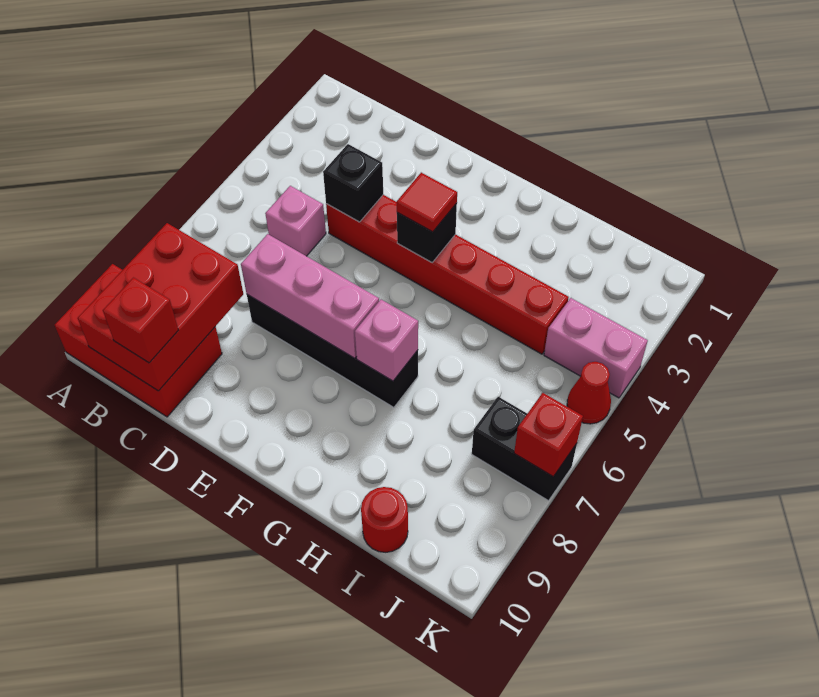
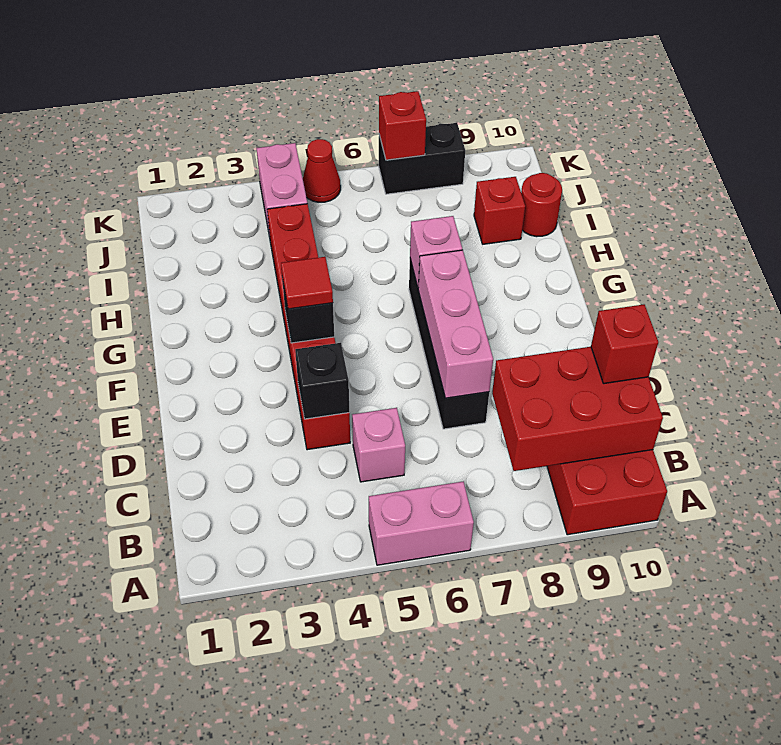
none -> pink brick A5:A6 level 1
none -> red brick I9 level 1
black brick J7:K7 level 1 -> black brick K7:K8 level 1

